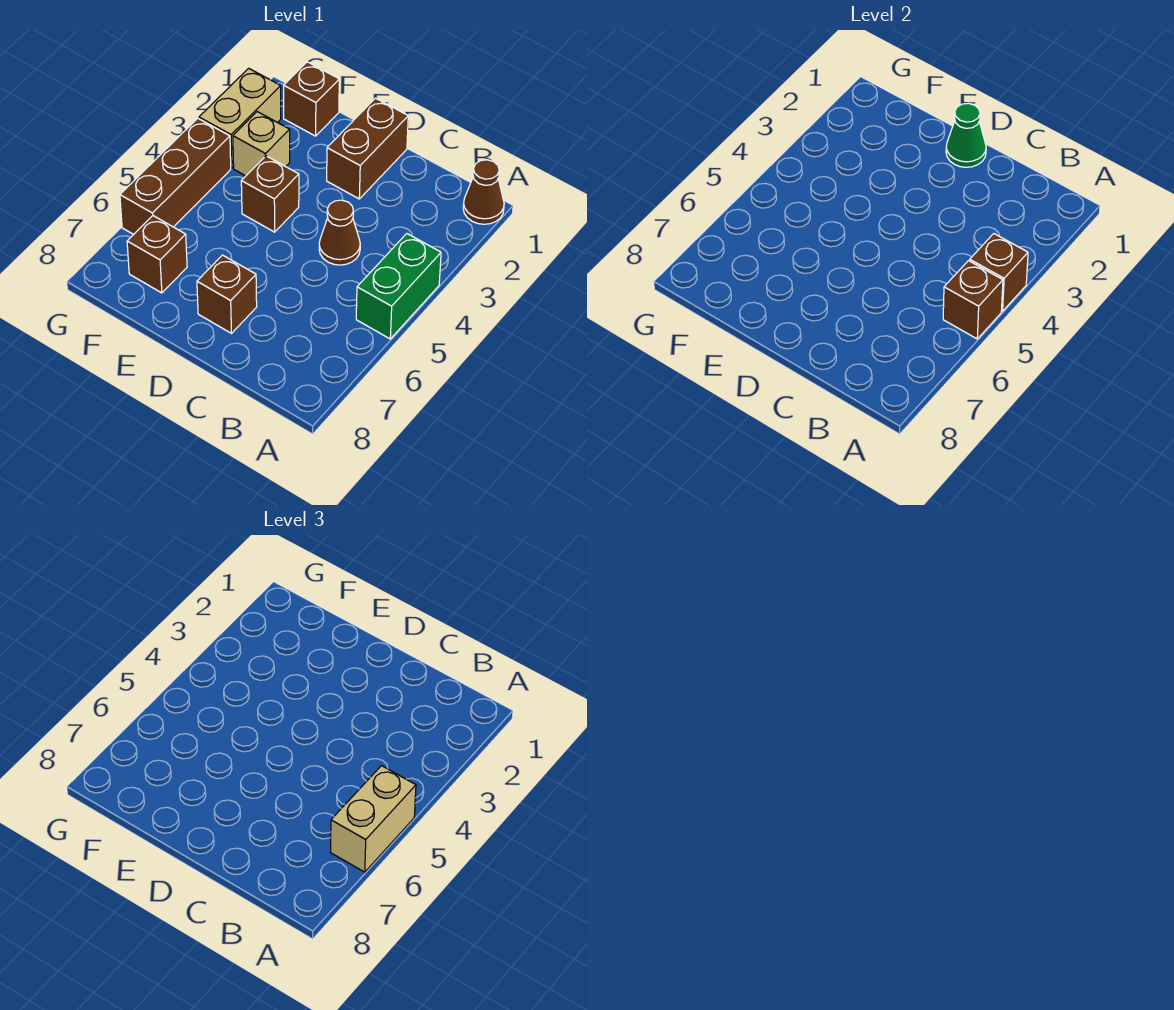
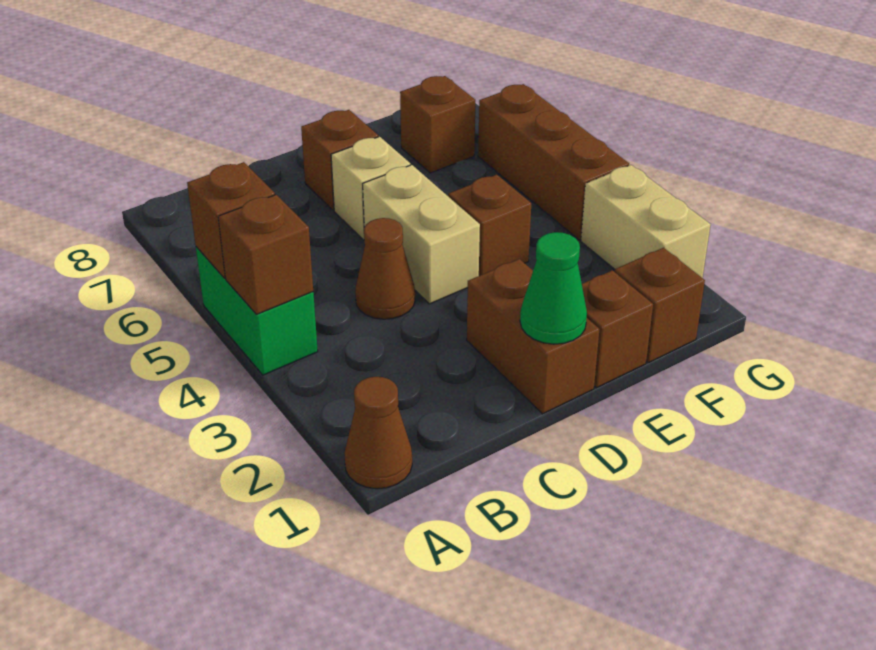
tan brick A5:A6 level 3 -> tan brick D4:D5 level 1
none -> brown brick E1 level 1
tan brick F3 level 1 -> tan brick D6 level 1

